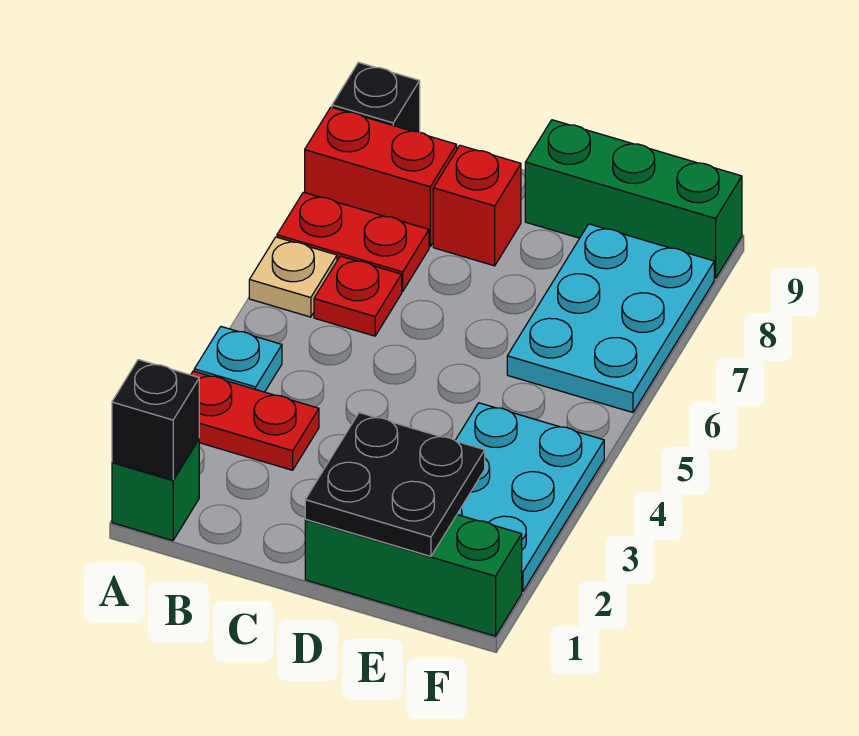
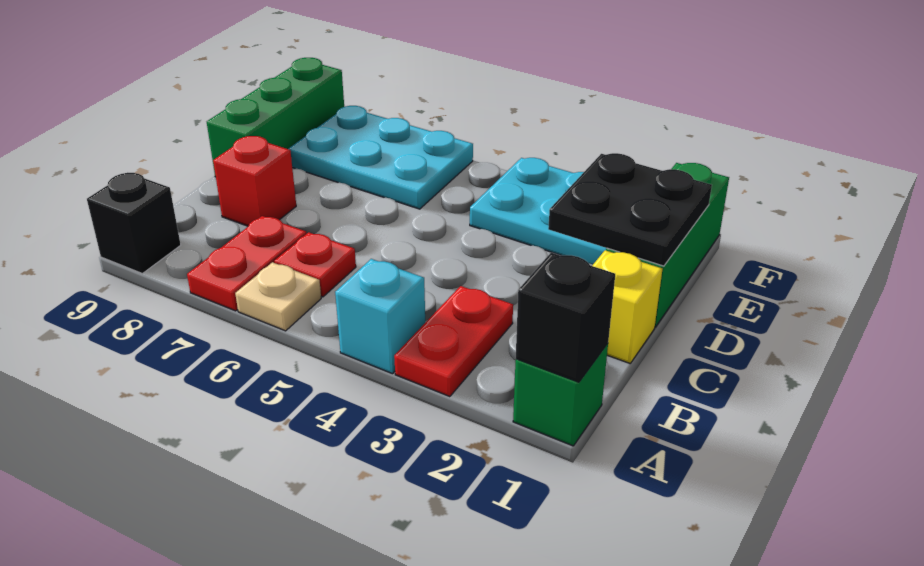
cyan plate A4 level 1 -> cyan brick A4 level 1
red brick A8:B8 level 1 -> none
none -> yellow brick C1 level 1

